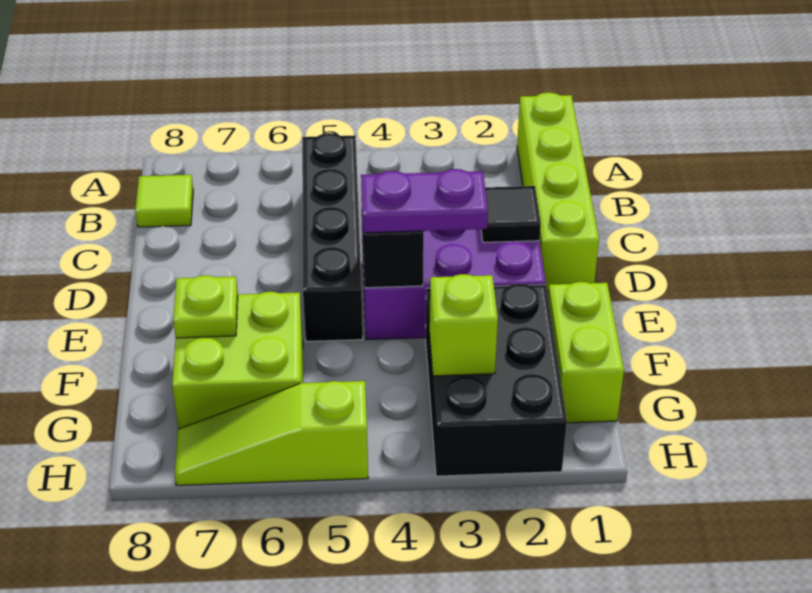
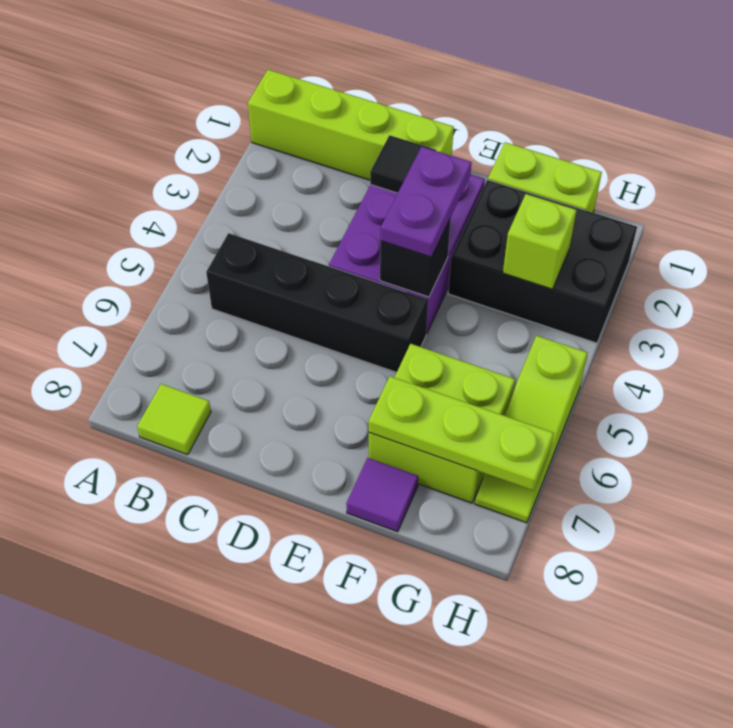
lime plate F7 level 2 -> lime plate F7:H7 level 2
none -> purple tile F8 level 1

